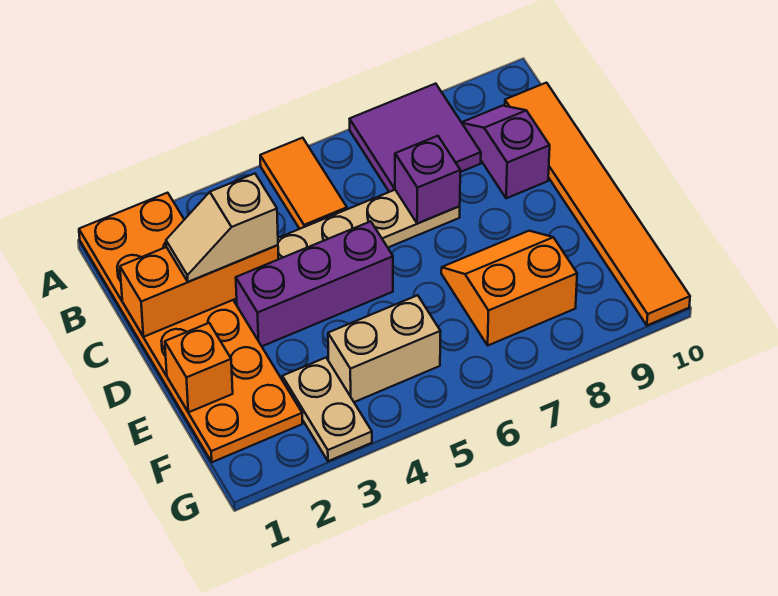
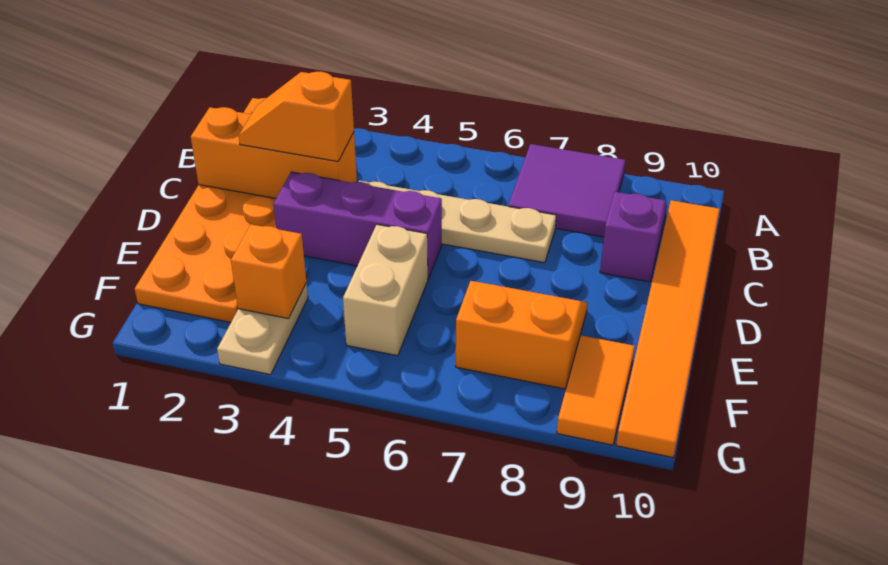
orange tile A5:B5 level 1 -> orange tile F9:G9 level 1
tan slope C2:C3 level 3 top 3 -> orange slope C2:C3 level 3 top 3
purple brick C7 level 2 -> none
orange brick E1 level 2 -> orange brick F3 level 2
tan brick F4:F5 level 1 -> tan brick E5:F5 level 1

